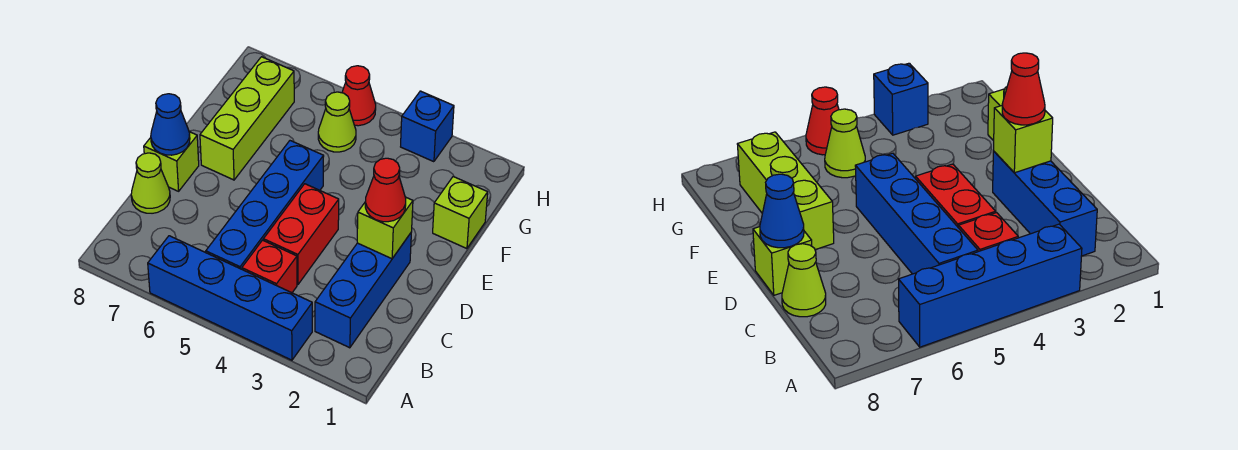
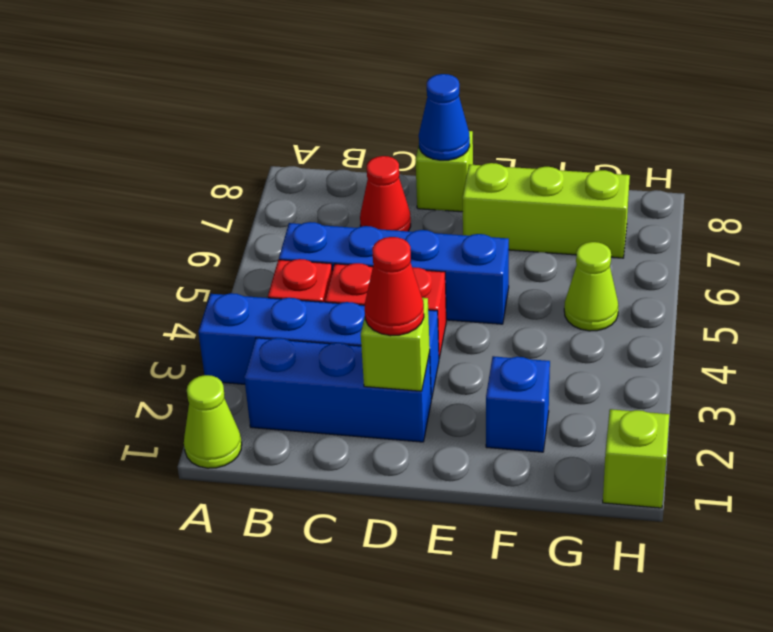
blue brick A3:A6 level 1 -> blue brick A3:D3 level 1
lime cone C8 level 1 -> lime cone A1 level 1
lime brick F1 level 1 -> lime brick H1 level 1
blue brick H3 level 1 -> blue brick F2 level 1
red cone H5 level 1 -> red cone C7 level 1

